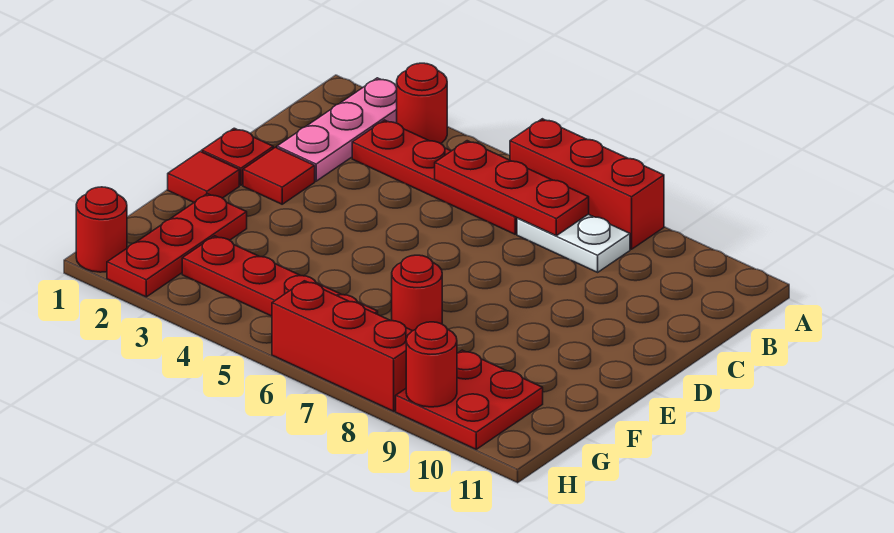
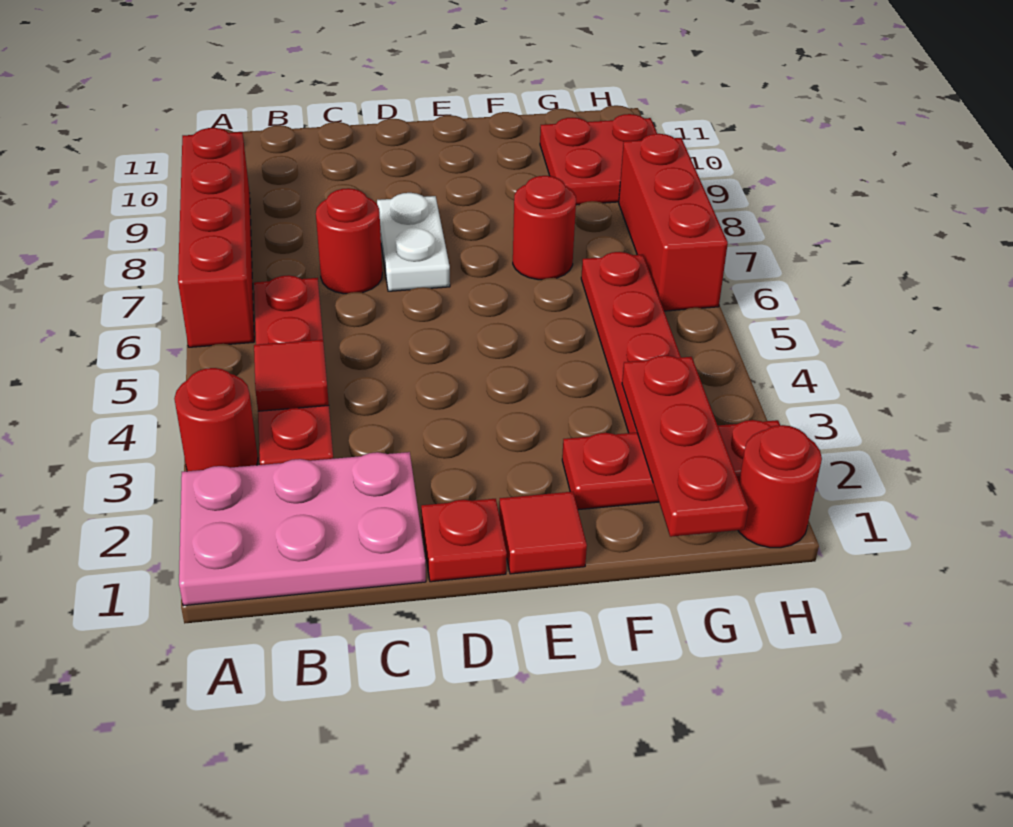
pink plate A2:C2 level 1 -> pink plate A1:C2 level 1
red brick A6:A8 level 1 -> red brick A6:A9 level 1
red plate B5:B7 level 2 -> red plate G1:G3 level 2
white plate B7:B8 level 1 -> white plate D7:D8 level 1
red tile D2 level 1 -> red tile B4 level 2
red round brick H9 level 2 -> red round brick C7 level 1

